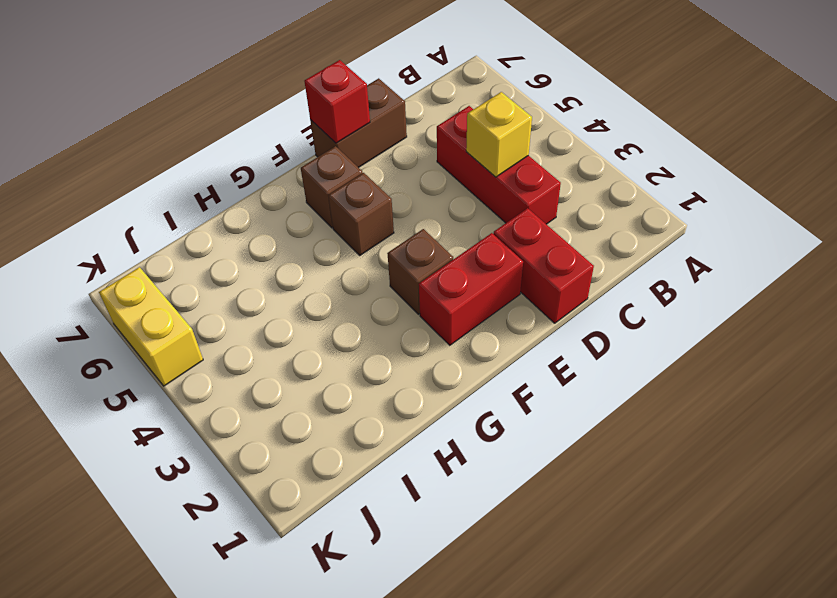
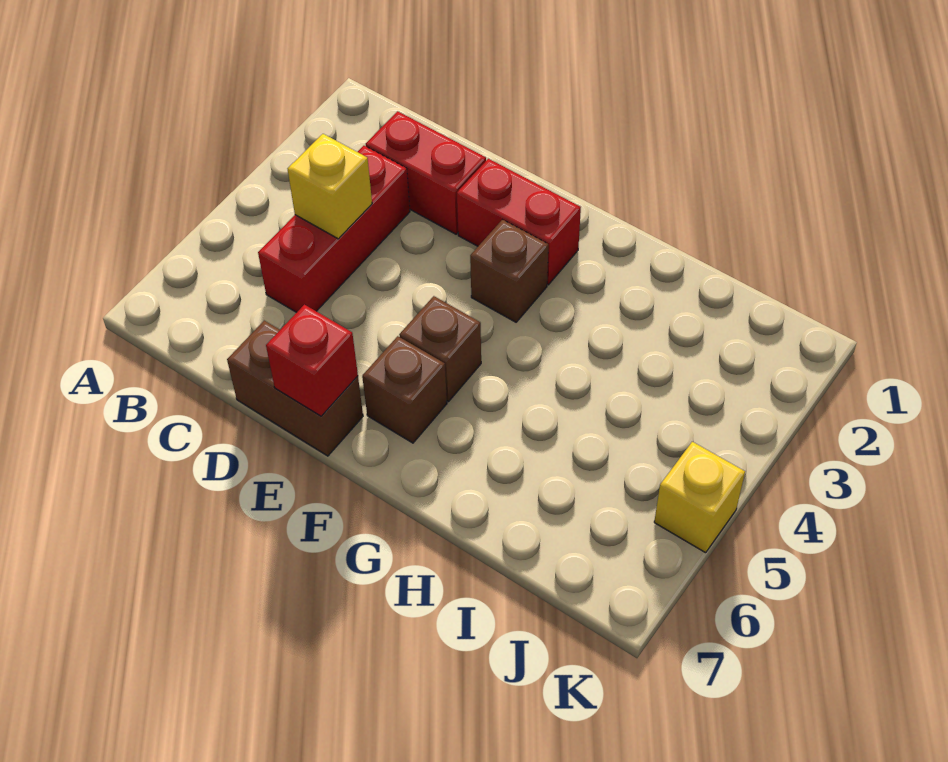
red brick D1:D2 level 1 -> red brick C2:D2 level 1
yellow brick K5:K6 level 1 -> yellow brick K5 level 1

